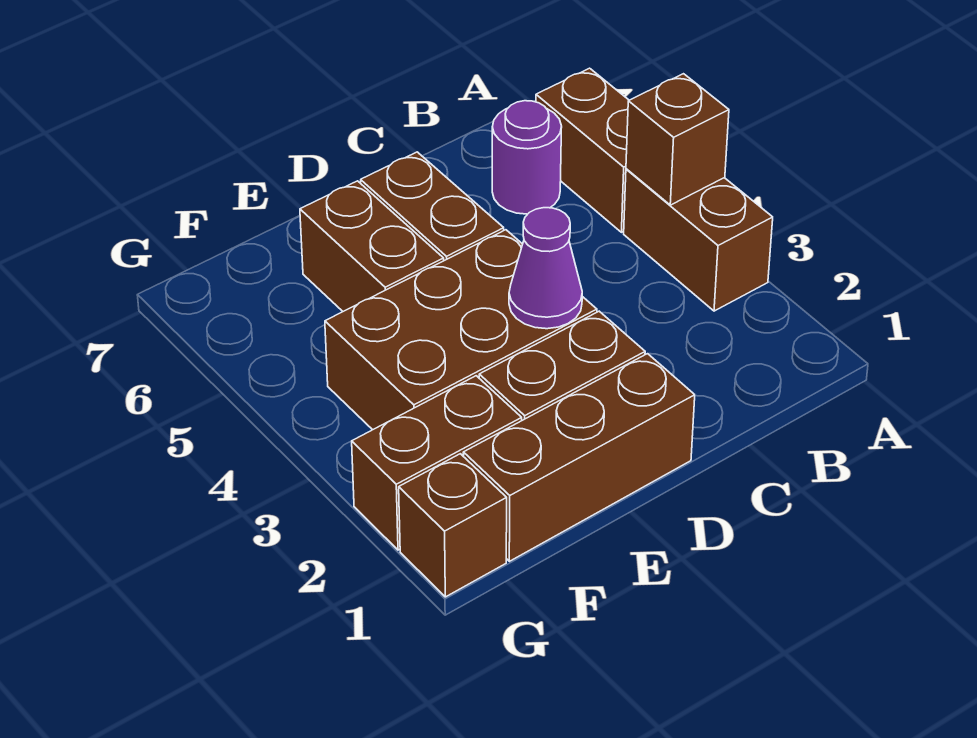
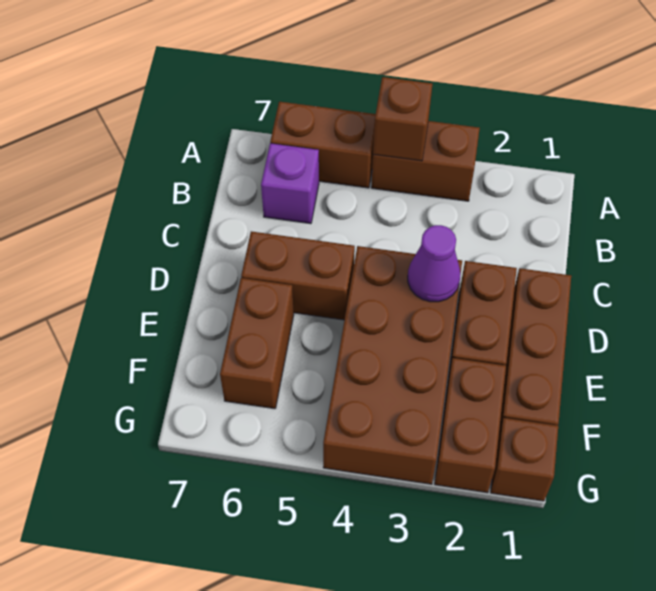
purple round brick B6 level 1 -> purple brick B6 level 1
brown brick D3:F4 level 1 -> brown brick D3:G4 level 1
brown brick E5:E6 level 1 -> brown brick E6:F6 level 1

